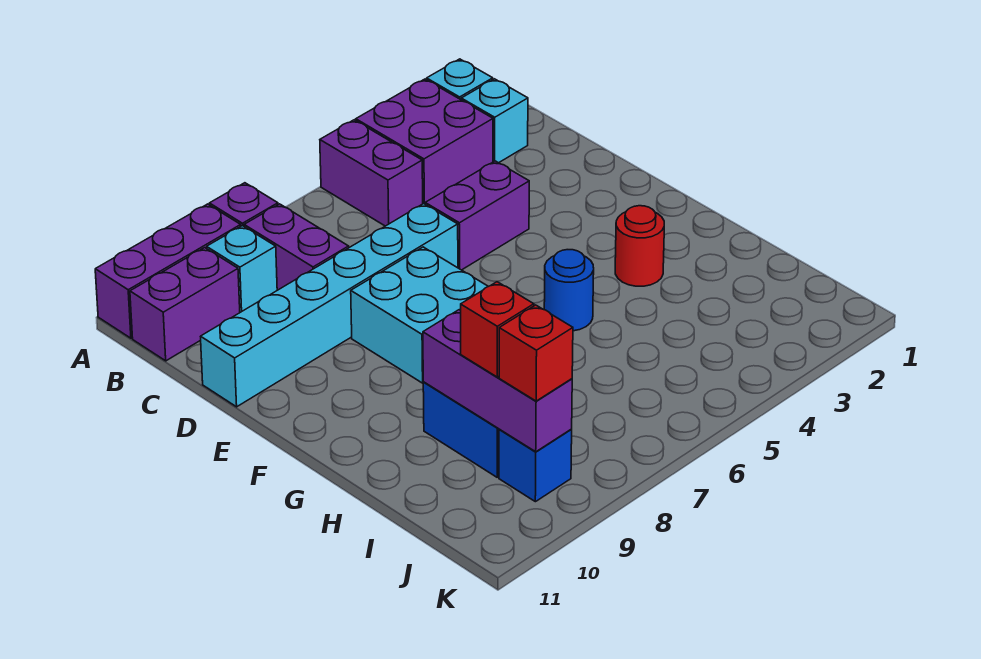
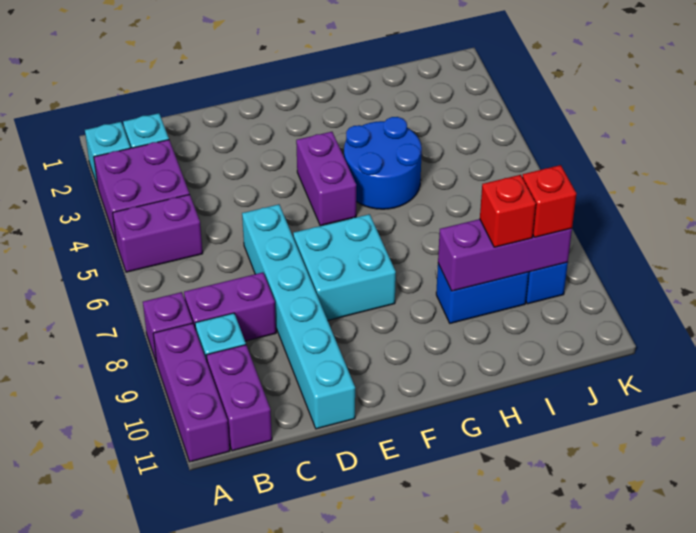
purple brick D4:D5 level 1 -> purple brick F4:F5 level 1
red round brick G3 level 1 -> none
blue round brick G5 level 1 -> blue round brick G4:H5 level 1

